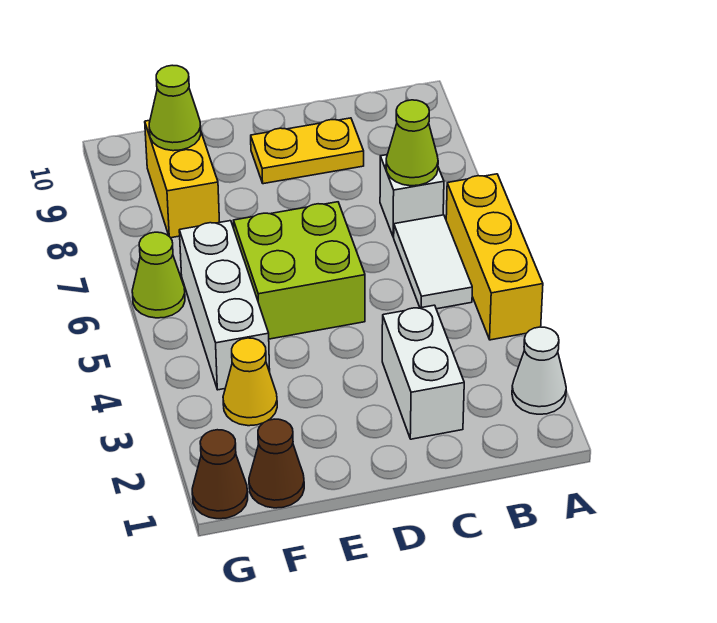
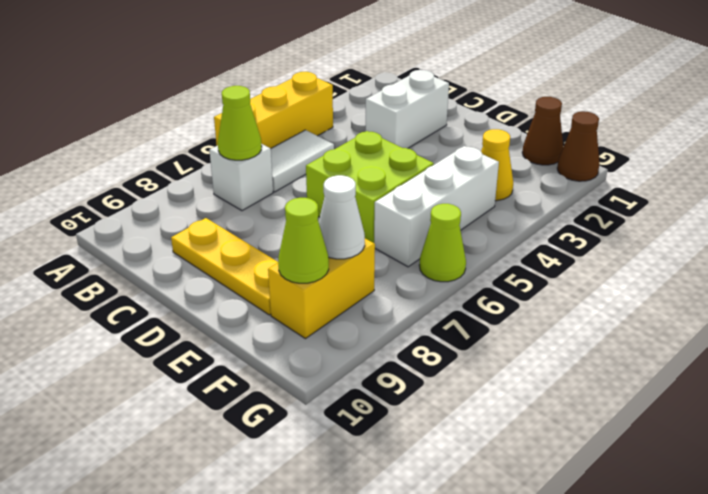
white cone A2 level 1 -> white cone F8 level 2
yellow plate C9:D9 level 1 -> yellow plate C9:E9 level 1

